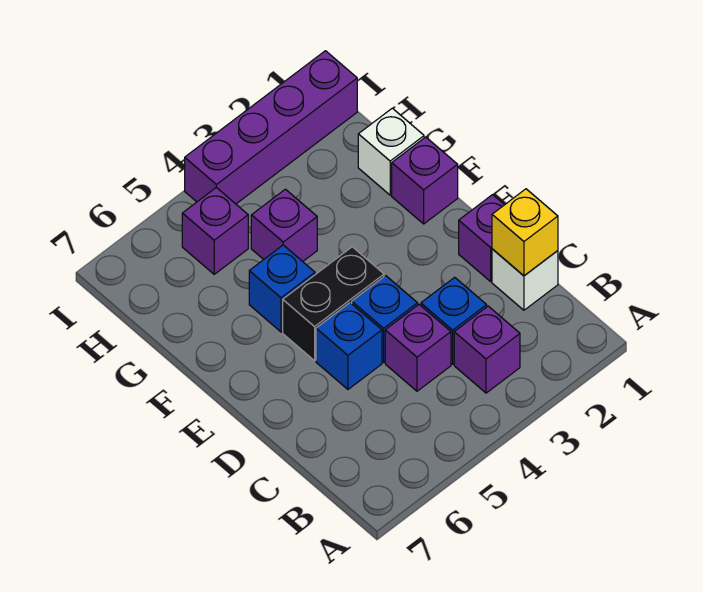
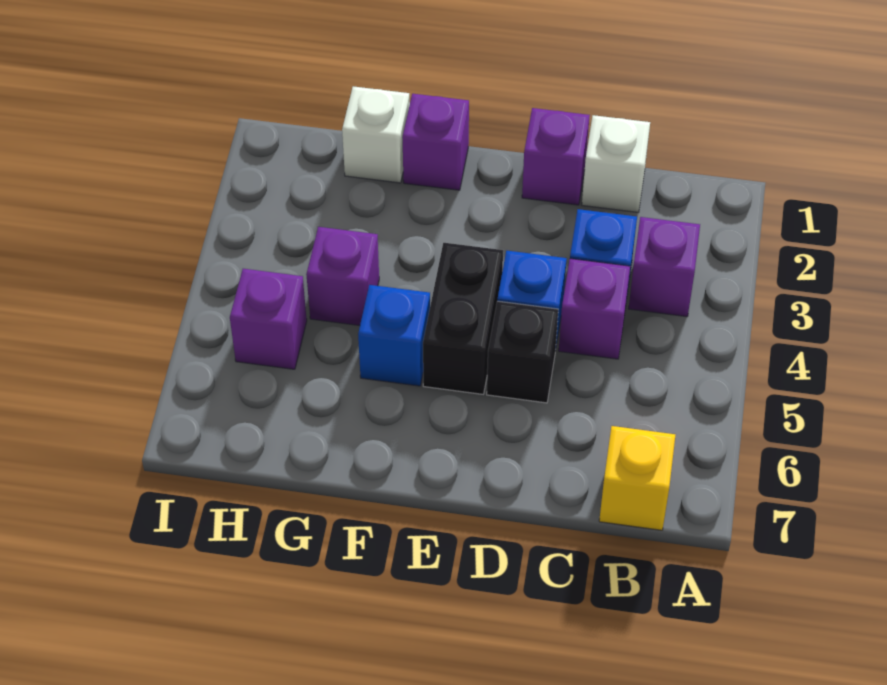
yellow brick C1 level 2 -> yellow brick B7 level 1
blue brick D5 level 1 -> black brick D5 level 1
purple brick I1:I4 level 1 -> none

